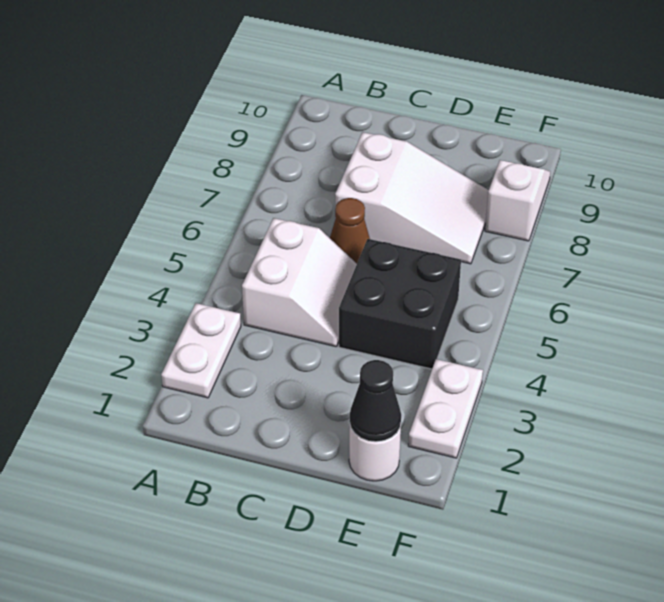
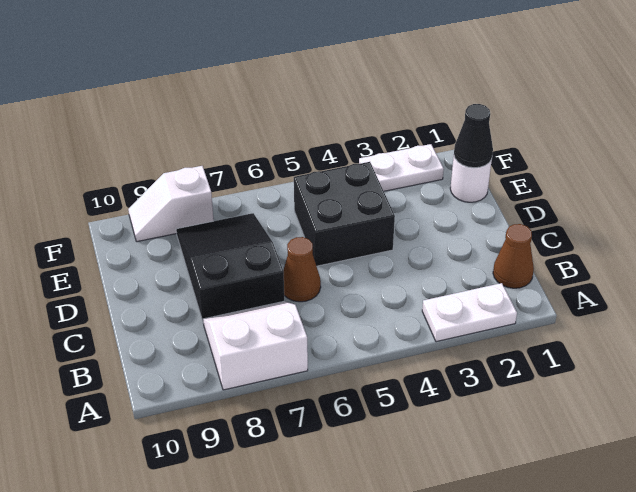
none -> brown cone B1 level 1
white slope B4:C5 level 1 top B -> white slope A7:B8 level 1 top A
white slope C7:E8 level 1 top C -> black slope C7:E8 level 1 top C

